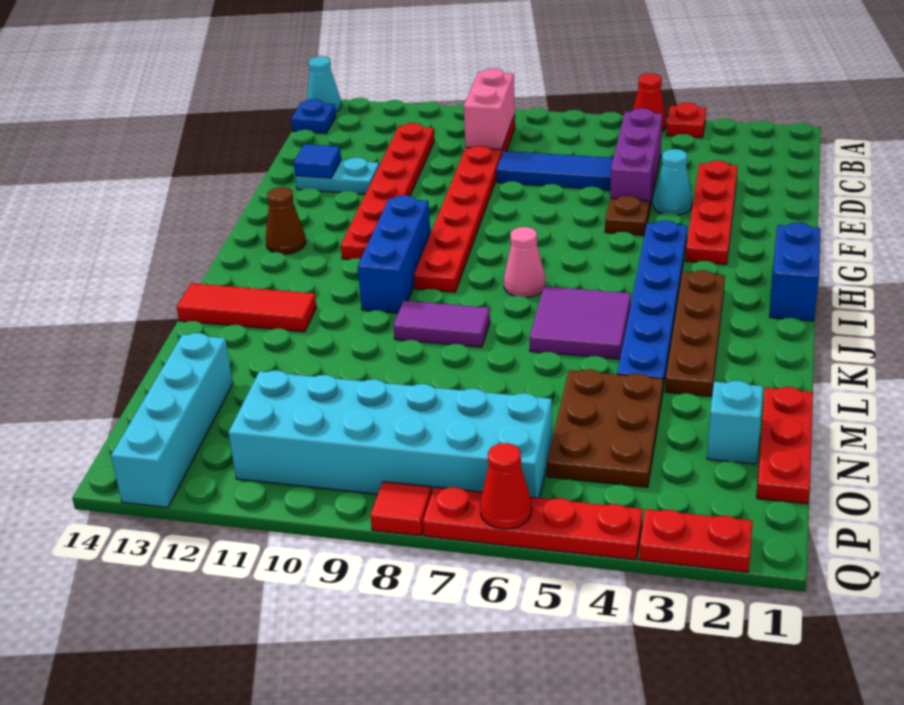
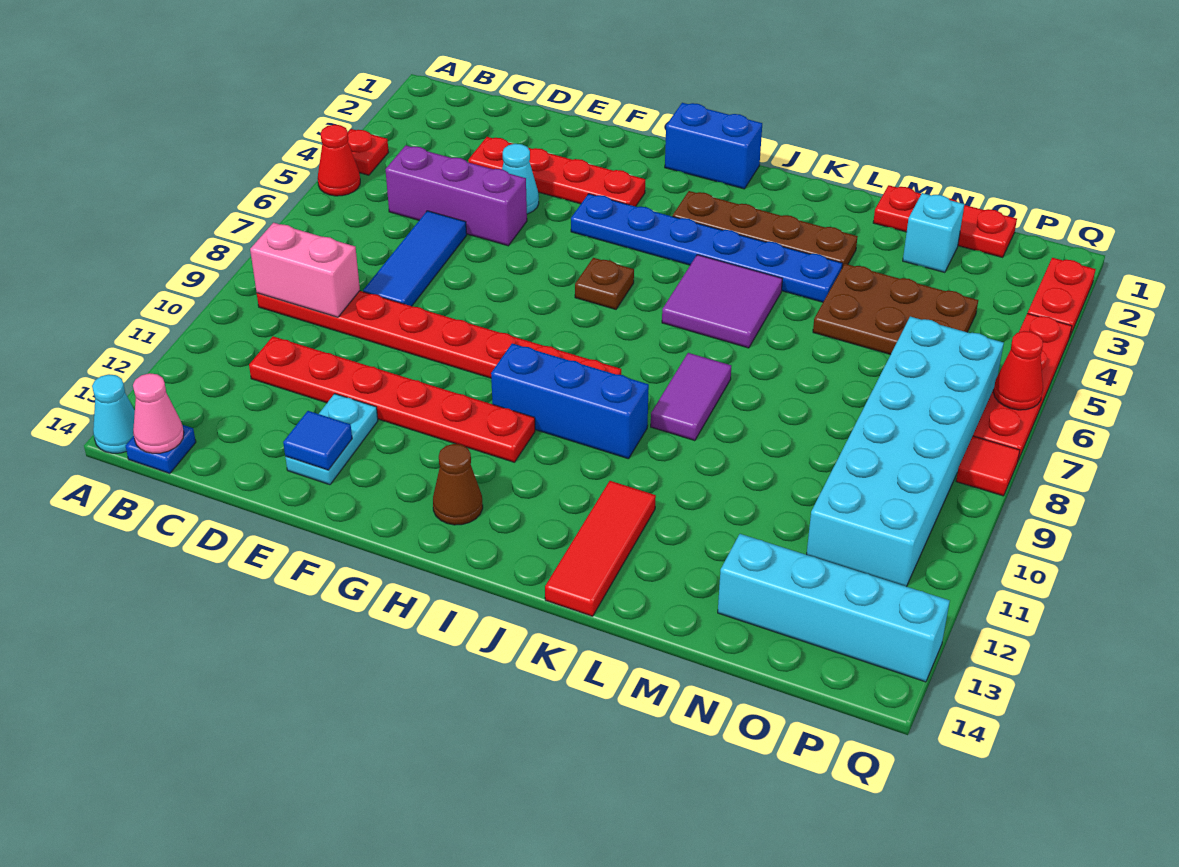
brown plate F5 level 1 -> brown plate H6 level 1
pink cone I7 level 1 -> pink cone B14 level 2

